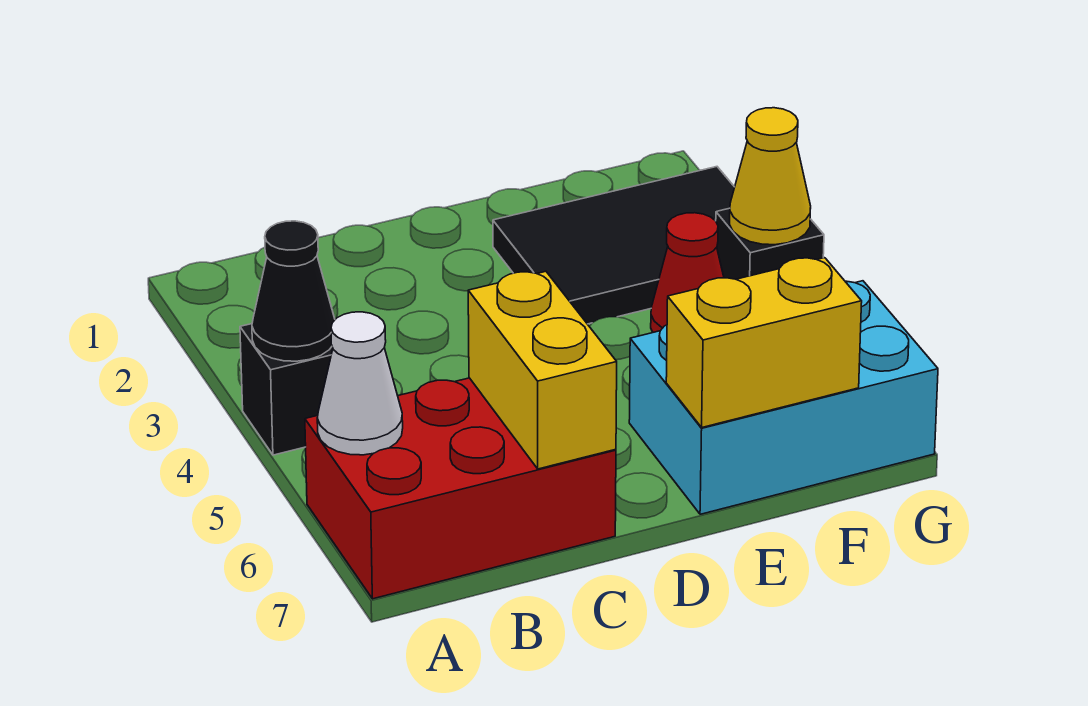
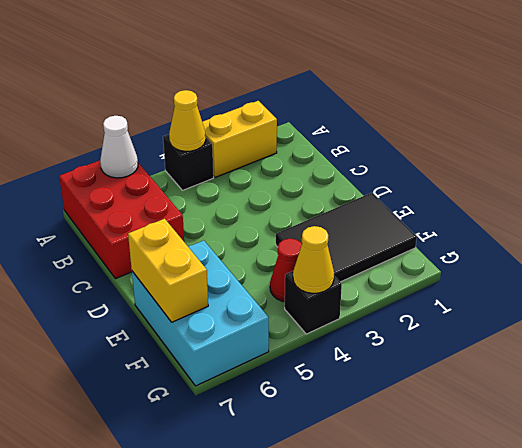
black cone A4 level 2 -> yellow cone A4 level 2
yellow brick C6:C7 level 2 -> yellow brick A2:A3 level 1
black tile E2:G3 level 1 -> black tile E1:F3 level 1

